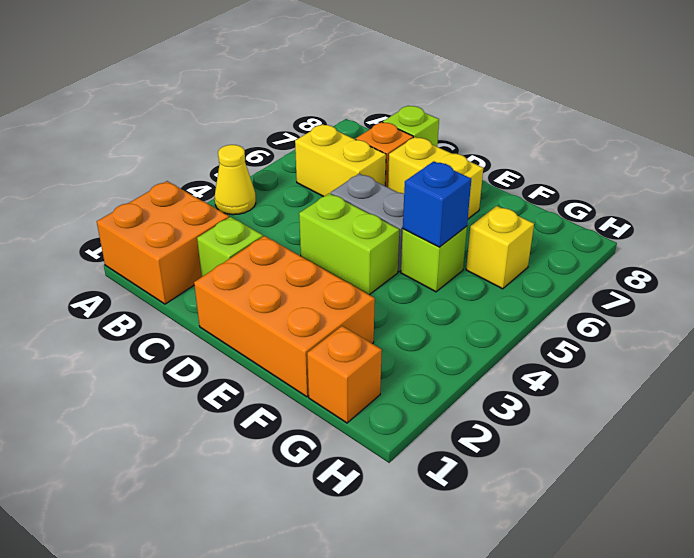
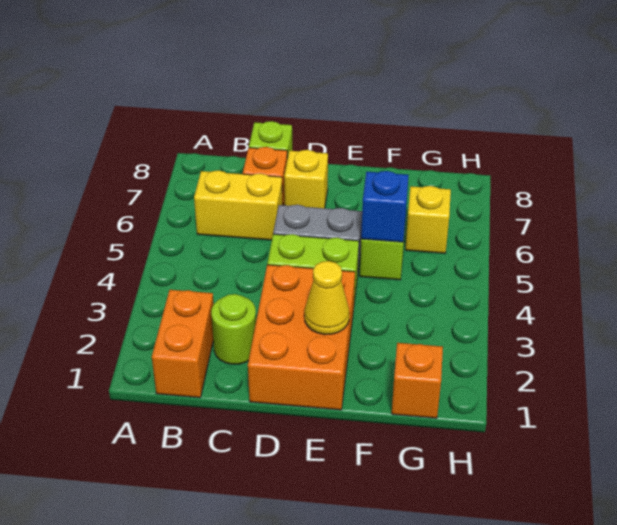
orange brick A1:B2 level 1 -> orange brick B1:B2 level 1
yellow cone A4 level 1 -> yellow cone E2 level 2
lime brick C2 level 1 -> lime round brick C2 level 1
orange brick D1:F2 level 1 -> orange brick D1:E3 level 1
yellow brick D7:E7 level 1 -> yellow brick D7 level 1

